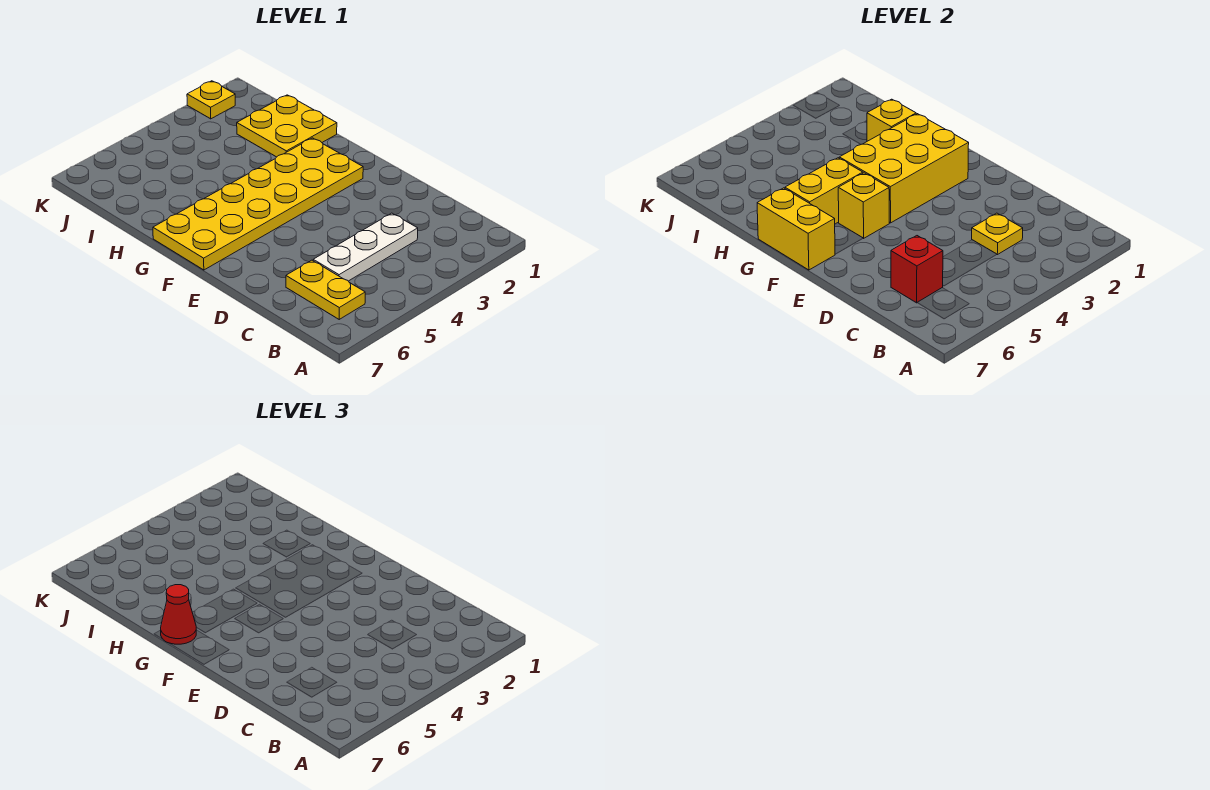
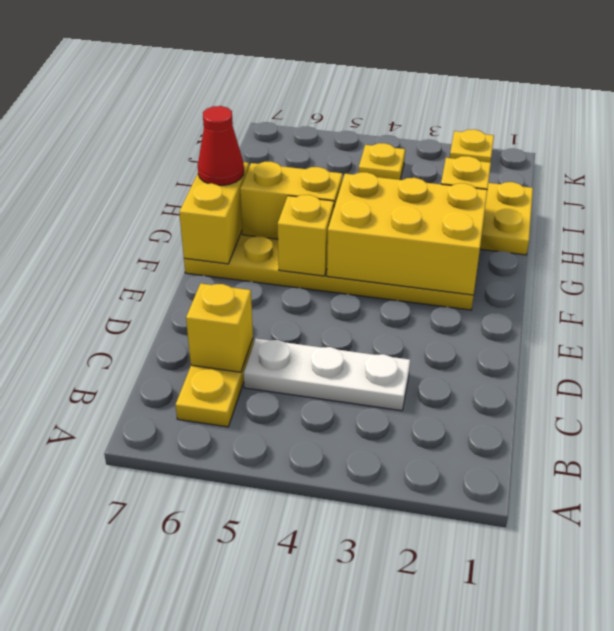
yellow plate C3 level 2 -> yellow plate J4 level 1
red brick C6 level 2 -> yellow brick C6 level 2

